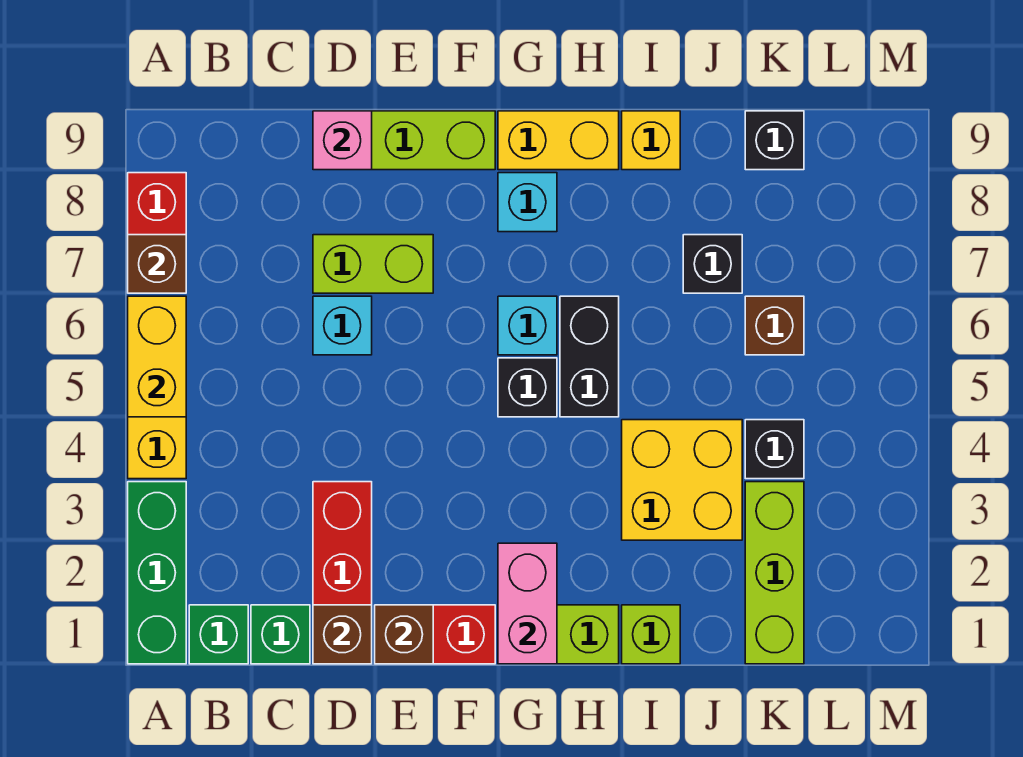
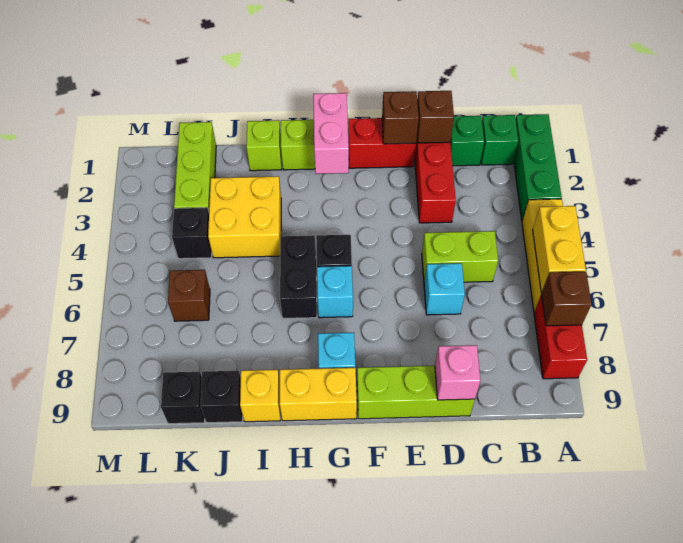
lime brick D7:E7 level 1 -> lime brick C5:D5 level 1
black brick J7 level 1 -> black brick J9 level 1

